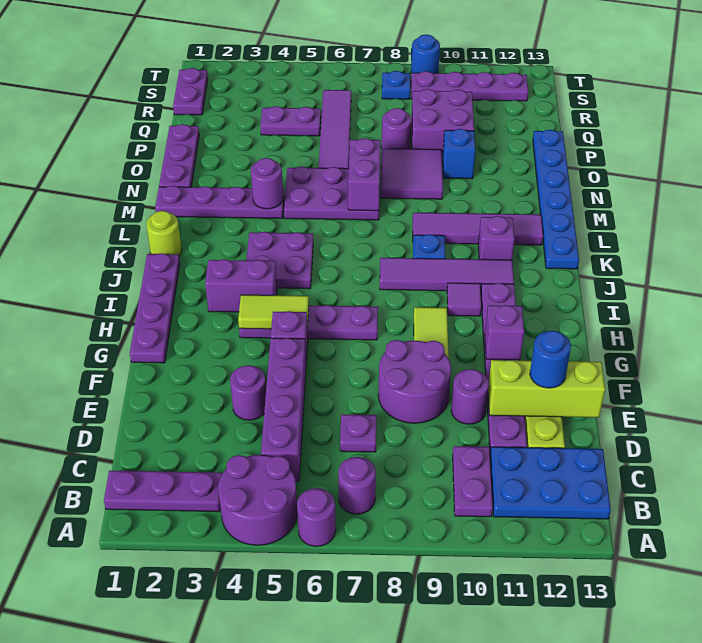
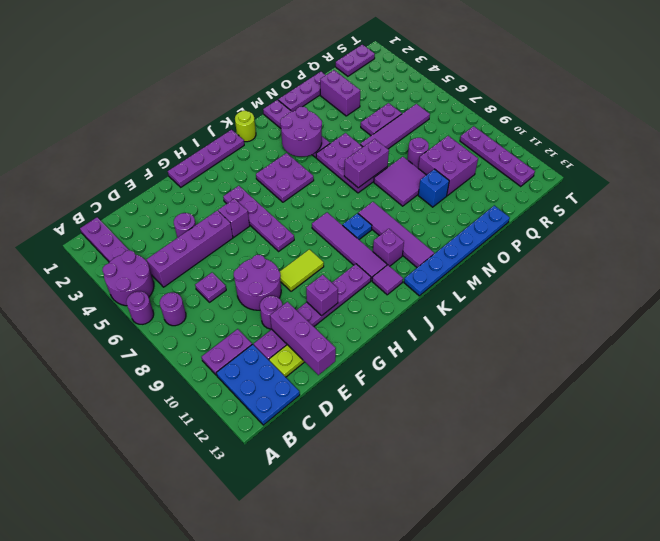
lime brick E11:E13 level 2 -> purple brick E11:E13 level 2
blue round brick E12 level 3 -> none
lime tile H4:H5 level 2 -> none
purple brick I3:I4 level 1 -> purple brick P2:P3 level 1
purple tile I10 level 1 -> purple tile J12 level 1
purple round brick M4 level 2 -> purple round brick L3:M4 level 2
purple plate Q4:Q5 level 1 -> purple plate P5:Q5 level 1
blue plate S8 level 1 -> none
blue round brick T9 level 1 -> none

